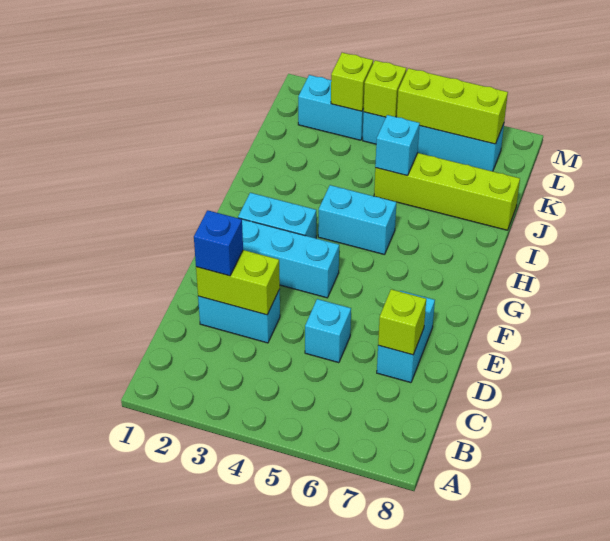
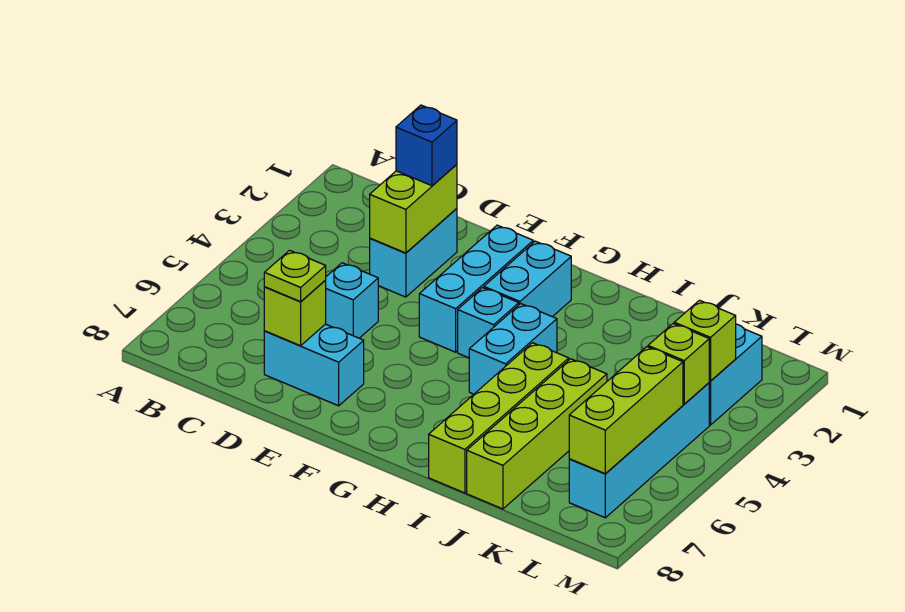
none -> lime plate D7 level 3
none -> lime brick I5:I8 level 1
cyan brick J5 level 2 -> cyan brick G4 level 1

